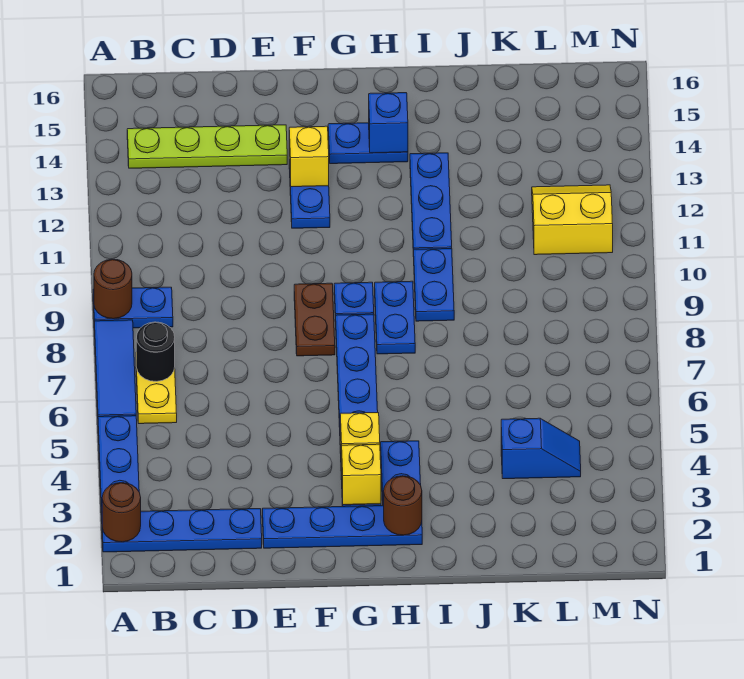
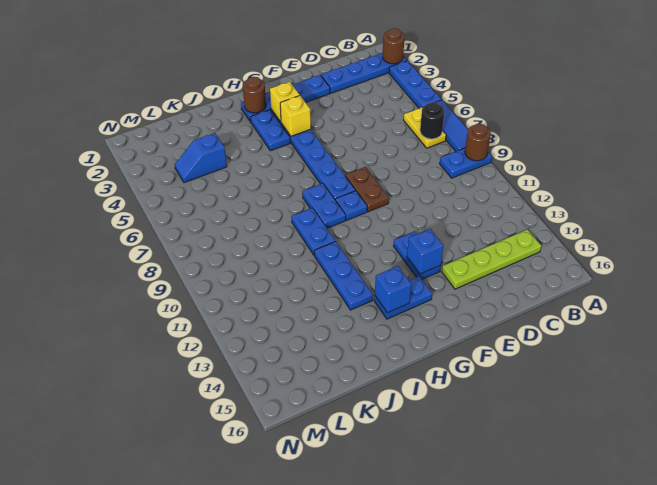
yellow brick F13 level 2 -> blue brick F13 level 2
yellow slope L11:M12 level 1 top 11 -> none

